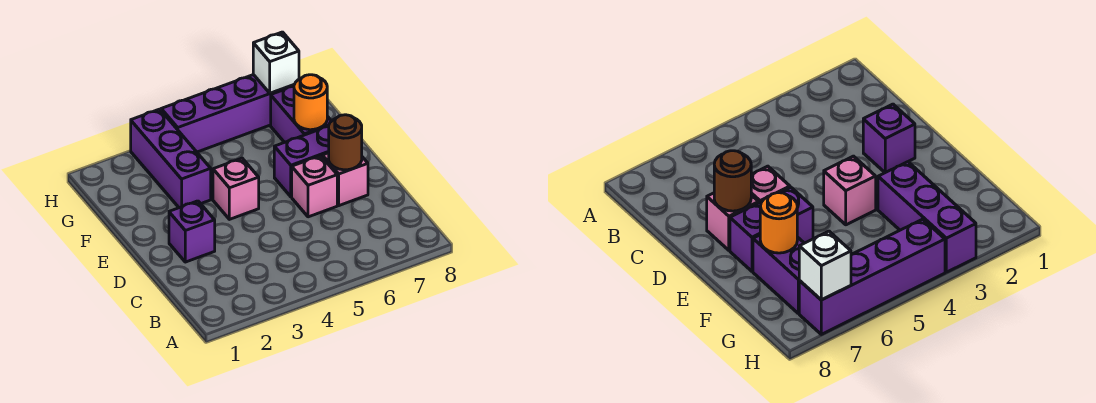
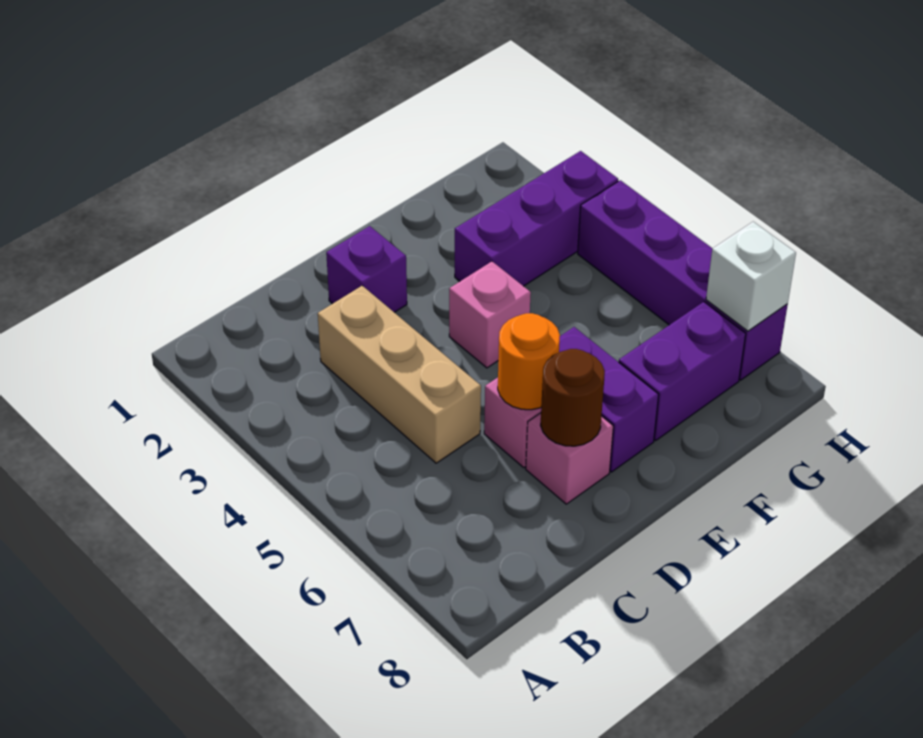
none -> tan brick C3:C5 level 1
orange round brick F7 level 2 -> orange round brick D6 level 2

